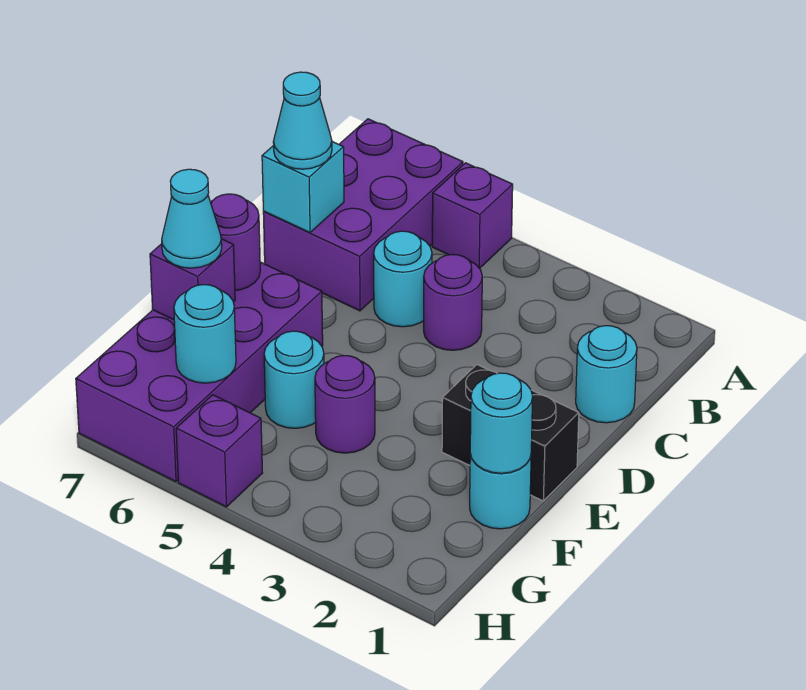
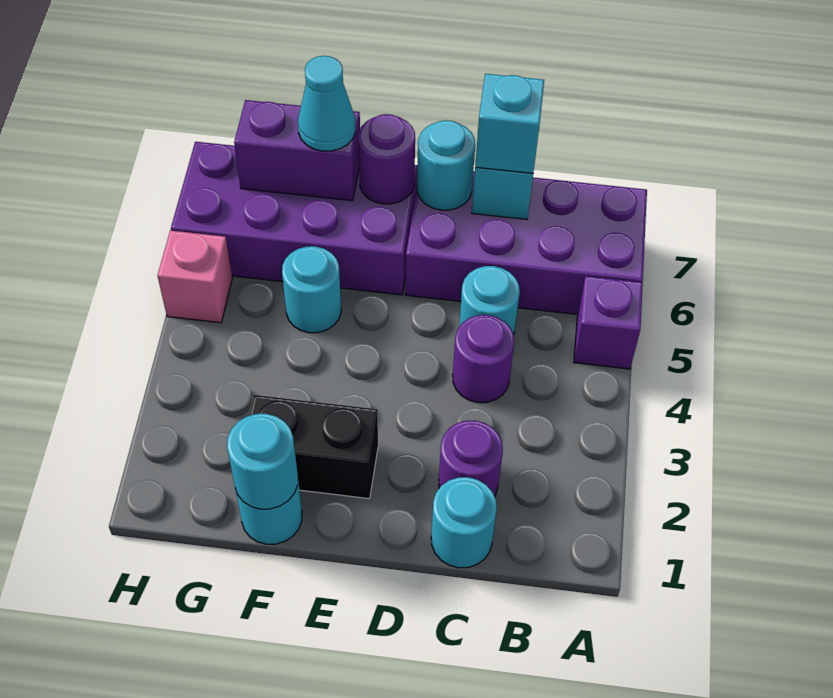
purple brick A6:C7 level 1 -> purple brick A6:D7 level 1
cyan cone C7 level 3 -> cyan brick C7 level 3
black brick E1:E2 level 1 -> black brick E2:F2 level 1
purple round brick F4 level 1 -> purple round brick C2 level 1
purple brick F7 level 2 -> purple brick F7:G7 level 2
cyan round brick G6 level 2 -> cyan round brick D7 level 2
purple brick H5 level 1 -> pink brick H5 level 1

